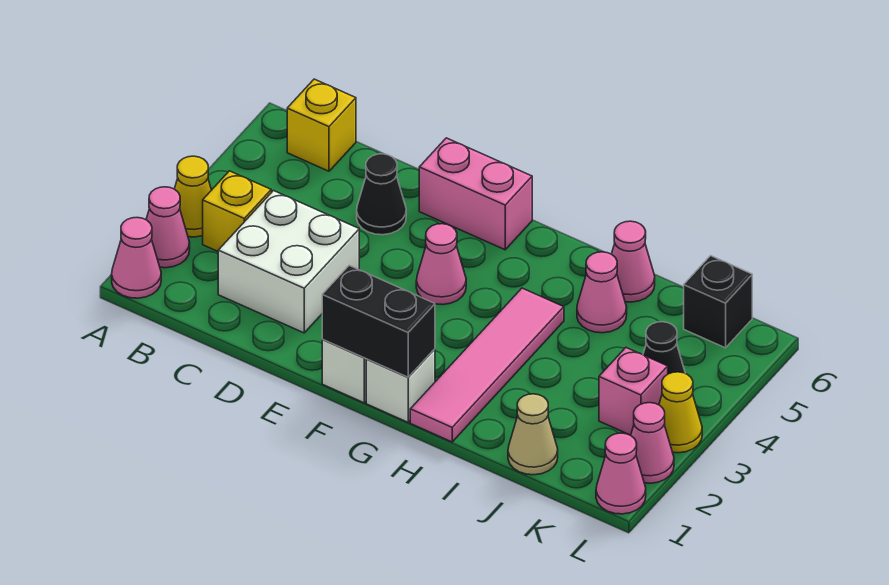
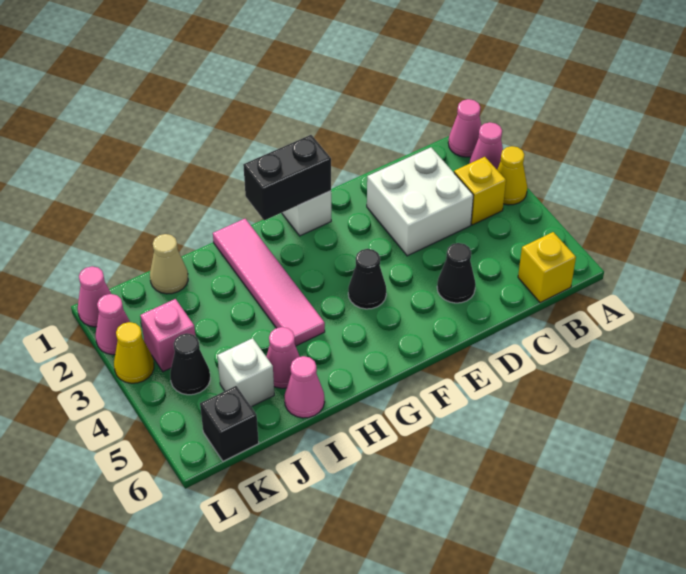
pink brick E6:F6 level 1 -> none
pink cone F4 level 1 -> black cone F4 level 1
white brick G1 level 1 -> white brick J5 level 1

